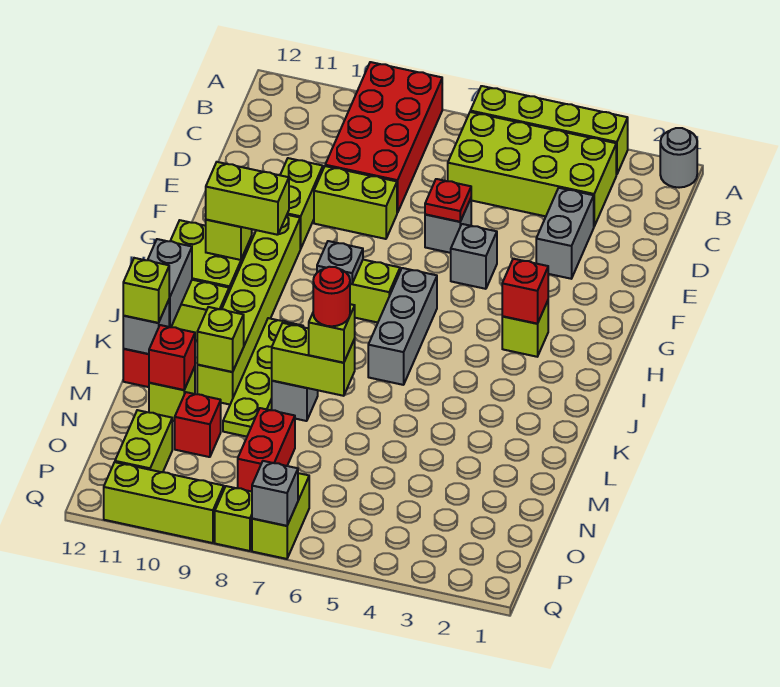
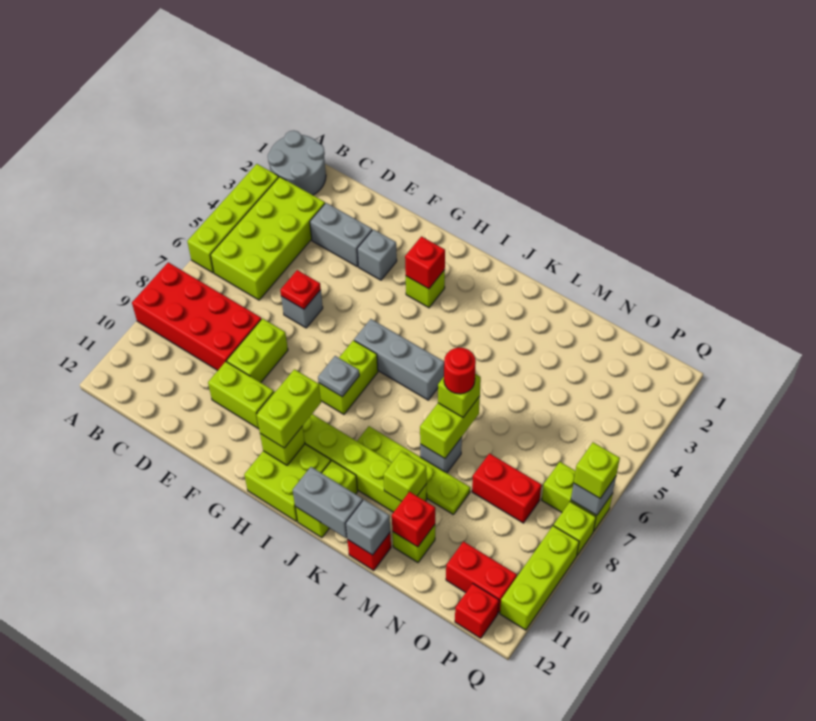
grey round brick A1 level 1 -> grey round brick A1:B2 level 1
grey brick F5 level 1 -> grey brick F3 level 1
lime brick L12 level 3 -> lime brick Q7 level 3
red brick N10 level 1 -> red brick P12 level 1
lime brick O11:P11 level 1 -> red brick O11:P11 level 1

